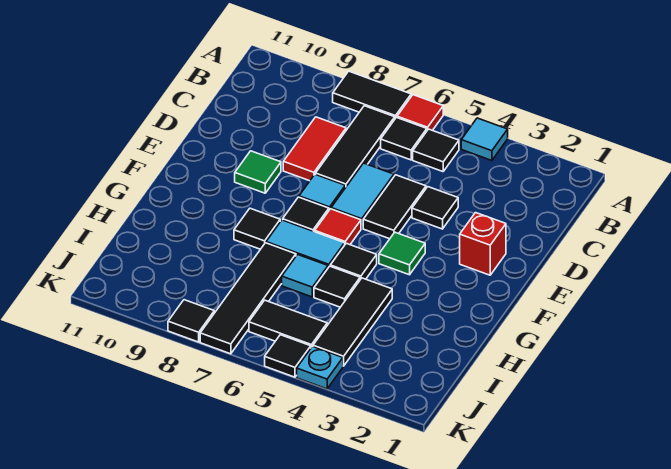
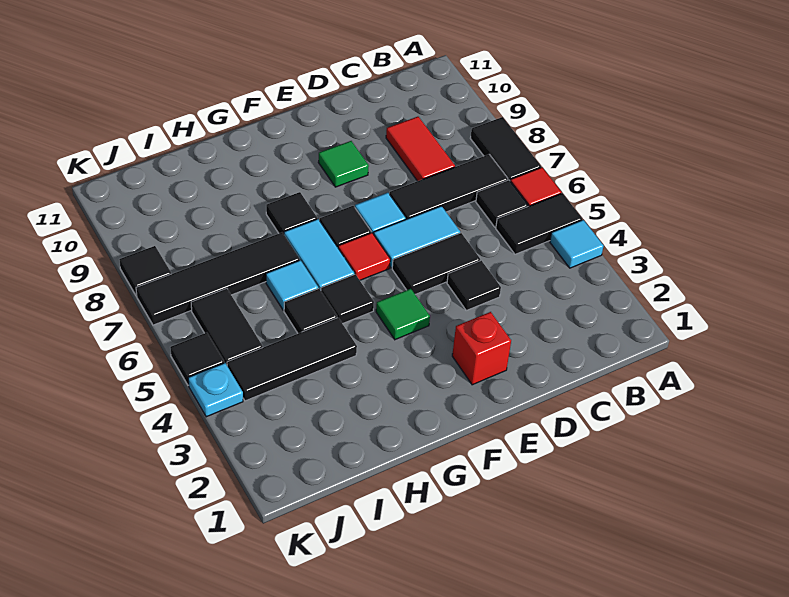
black tile B5 level 1 -> black tile A5:B5 level 1
red tile C8:D8 level 1 -> red tile C8:C9 level 1

